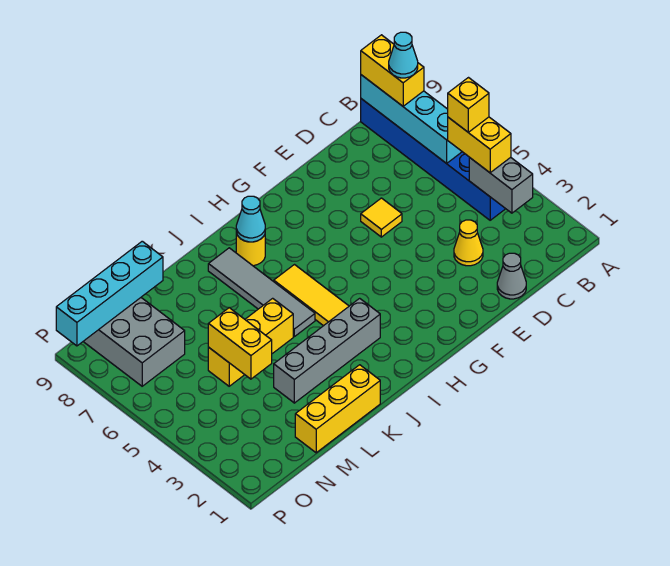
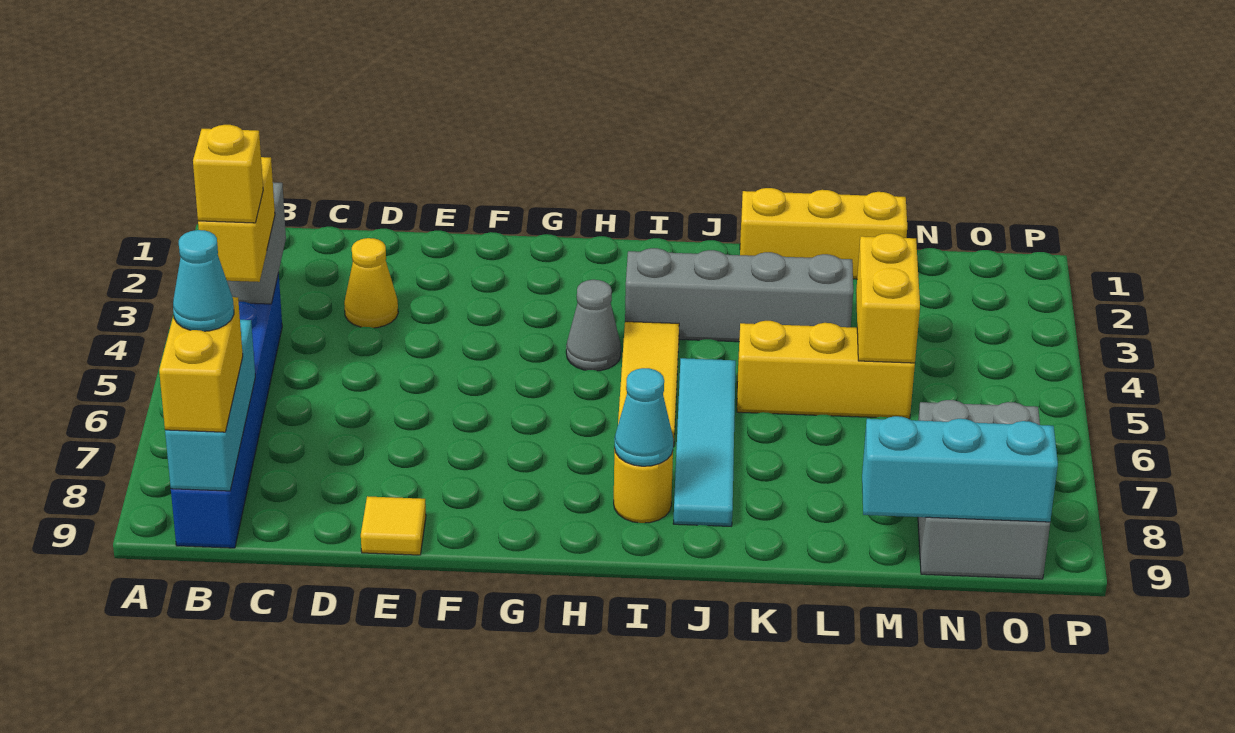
cyan brick B6:B9 level 2 -> cyan brick B7:B9 level 2
grey cone D1 level 1 -> grey cone H4 level 1
yellow tile E6 level 1 -> yellow tile E9 level 1
grey tile J5:J8 level 1 -> cyan tile J5:J8 level 1
cyan brick M9:P9 level 2 -> cyan brick M9:O9 level 2

